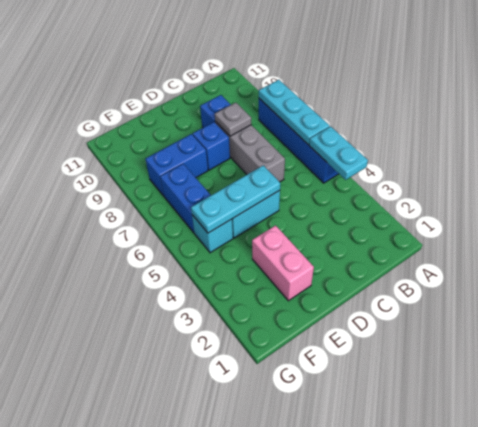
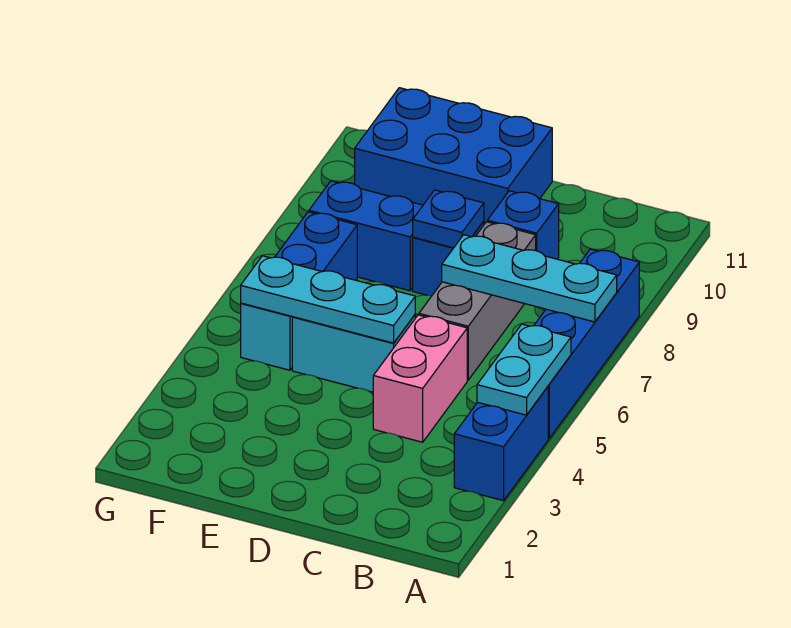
none -> blue brick A3:A4 level 1
cyan plate A6:A8 level 2 -> cyan plate A7:C7 level 2
grey plate C8 level 2 -> none
none -> blue plate D8 level 2
none -> blue brick D10:F11 level 1
pink brick E2:E3 level 1 -> pink brick C4:C5 level 1

